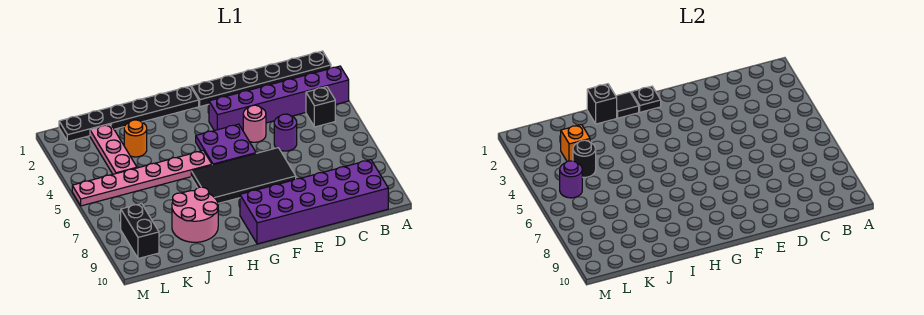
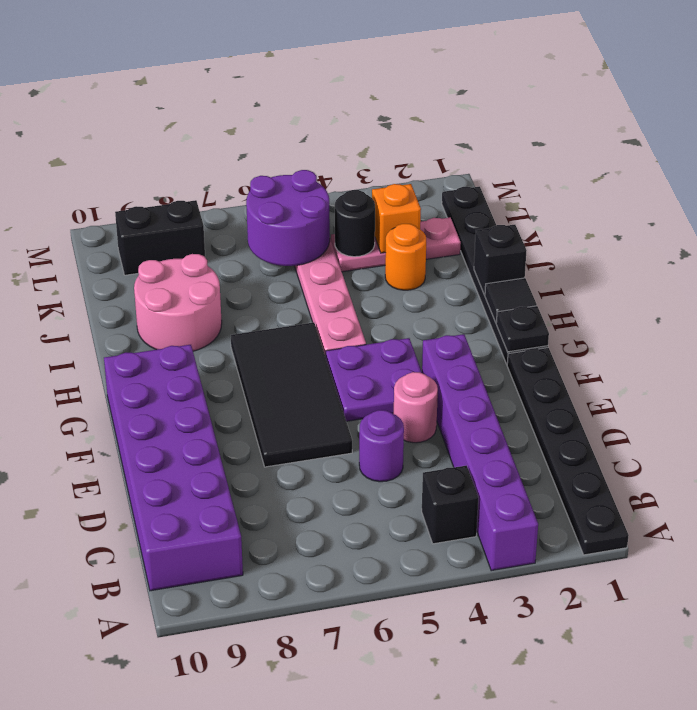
purple round brick L5 level 2 -> purple round brick K5:L6 level 2

